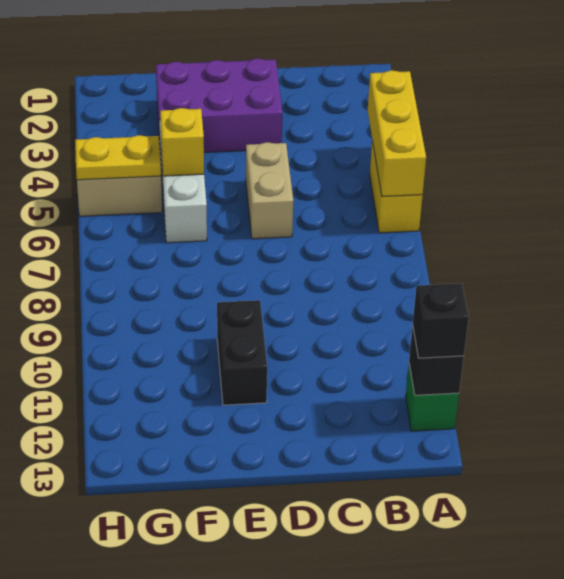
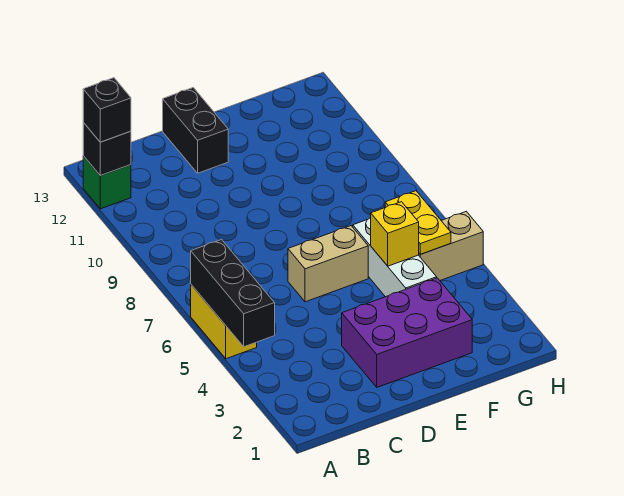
yellow brick A4:A6 level 2 -> black brick A4:A6 level 2
tan brick D5:D6 level 1 -> tan brick D6:E6 level 1
black brick E10:E11 level 1 -> black brick D12:D13 level 1
yellow plate G5:H5 level 2 -> yellow plate G5:G6 level 2

